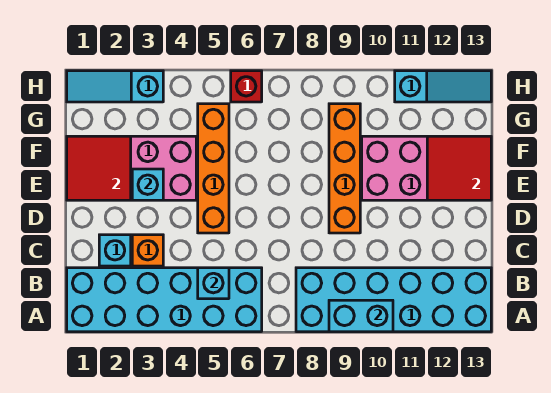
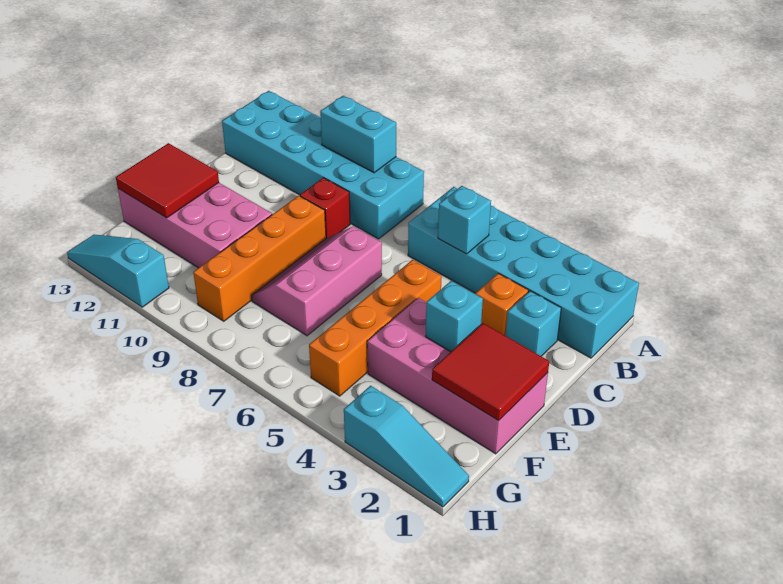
none -> pink slope D7:F8 level 1 top 7
red brick H6 level 1 -> red brick C9 level 1

